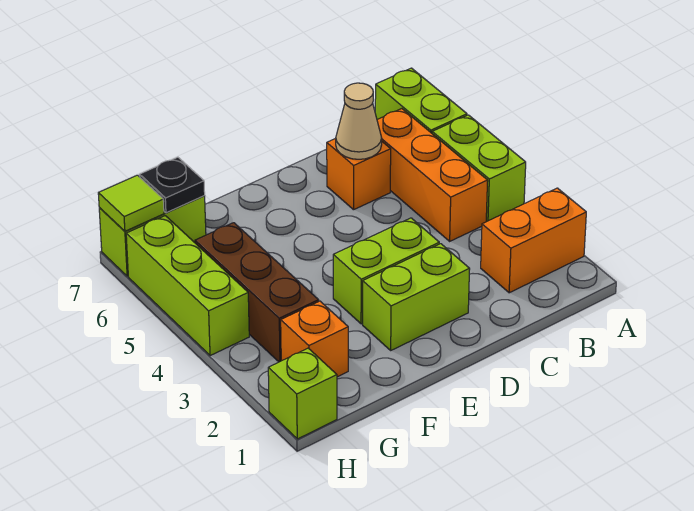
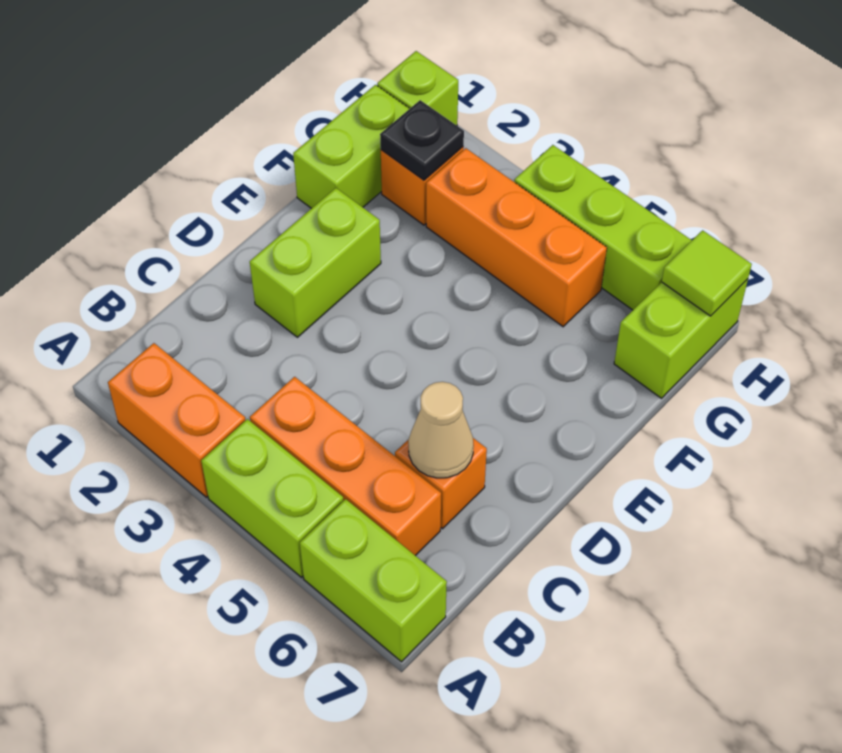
orange brick A2:B2 level 1 -> orange brick A2:A3 level 1
lime brick D3:E3 level 1 -> lime brick F1:G1 level 1
brown brick G3:G5 level 1 -> orange brick G3:G5 level 1
black plate G7 level 2 -> black plate G2 level 2

